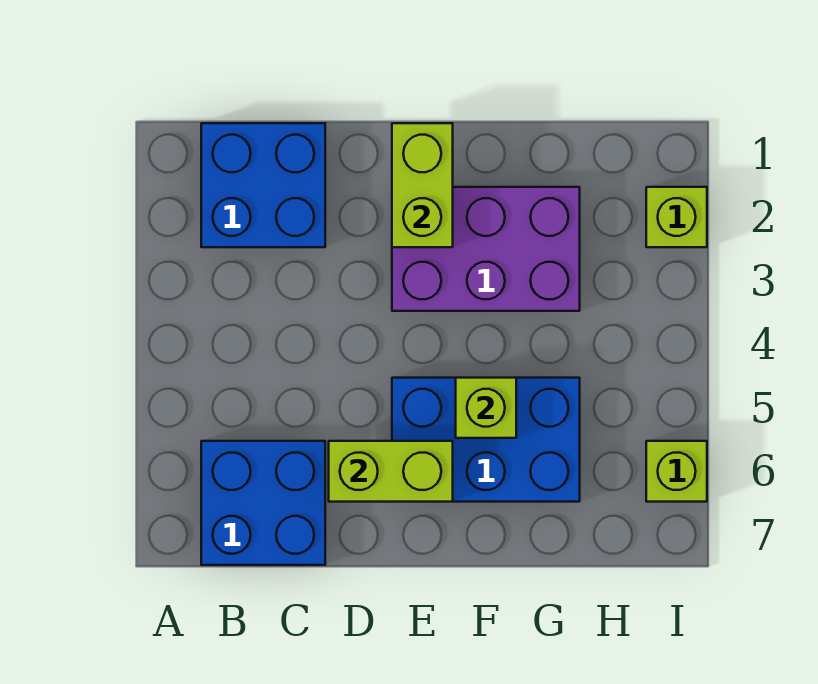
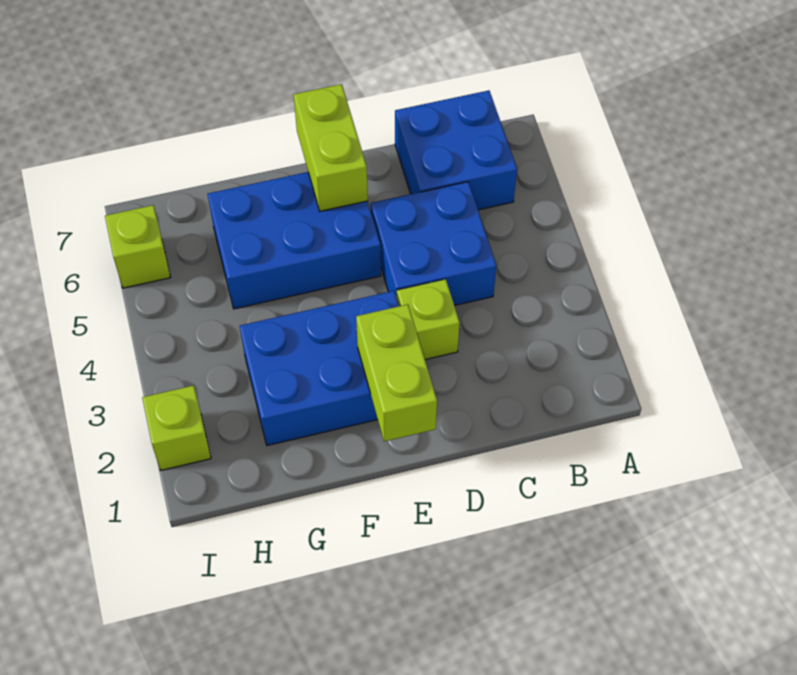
blue brick B1:C2 level 1 -> blue brick C4:D5 level 1
lime brick D6:E6 level 2 -> lime brick E6:E7 level 2
purple brick E2:G3 level 1 -> blue brick E2:G3 level 1
lime brick F5 level 2 -> lime brick D3 level 1

